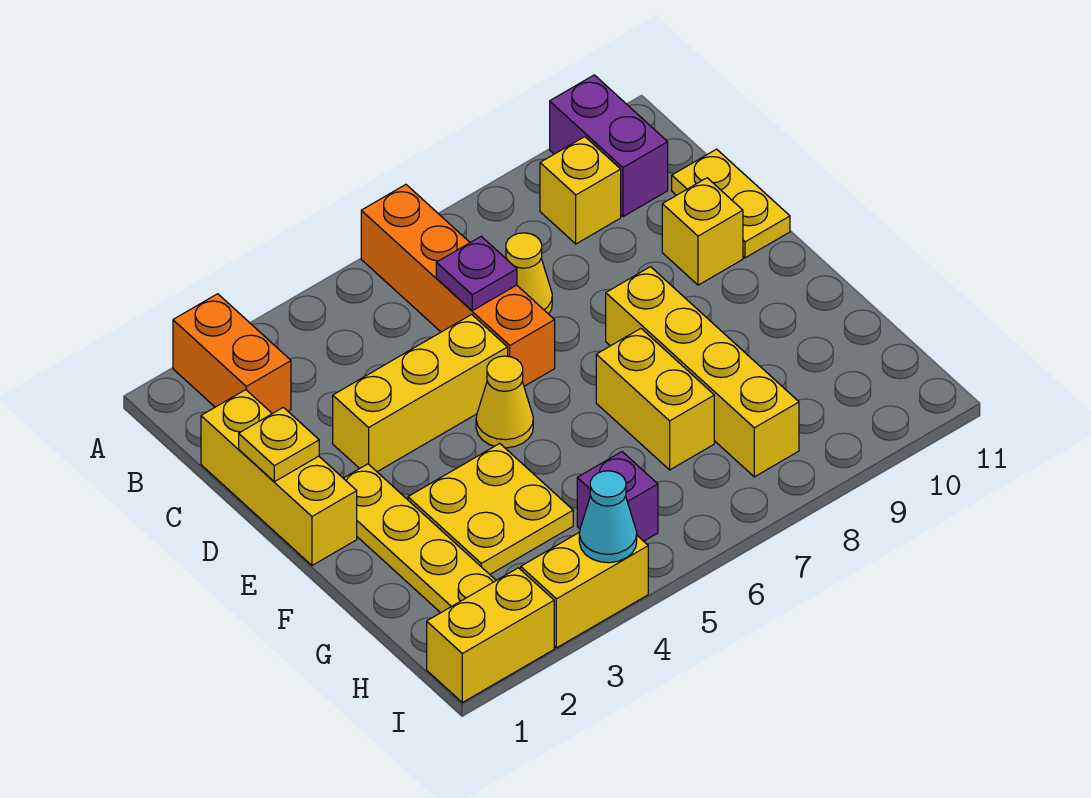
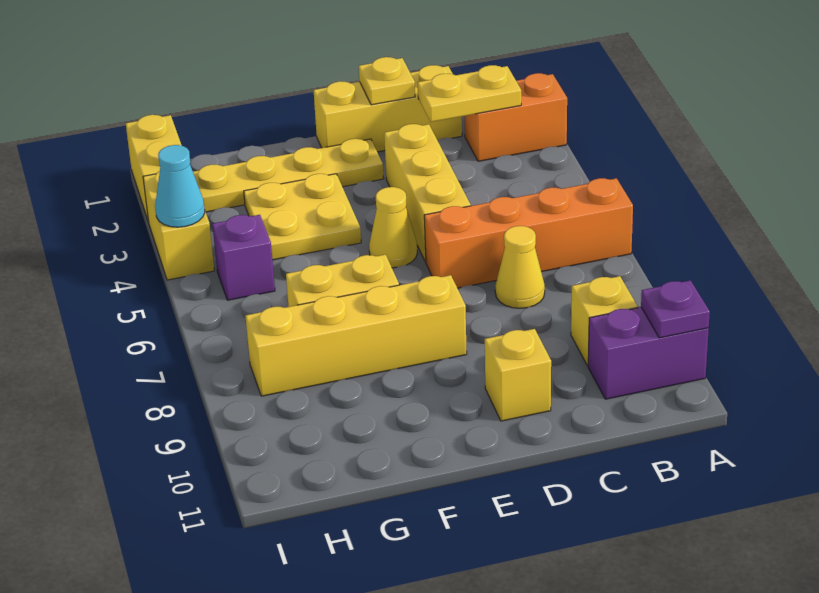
purple plate C6 level 2 -> purple plate A10 level 2
yellow plate C11:D11 level 1 -> yellow plate B2:C2 level 2

